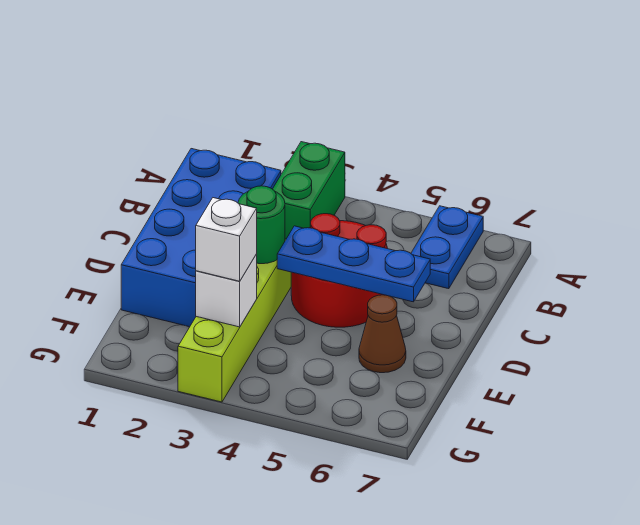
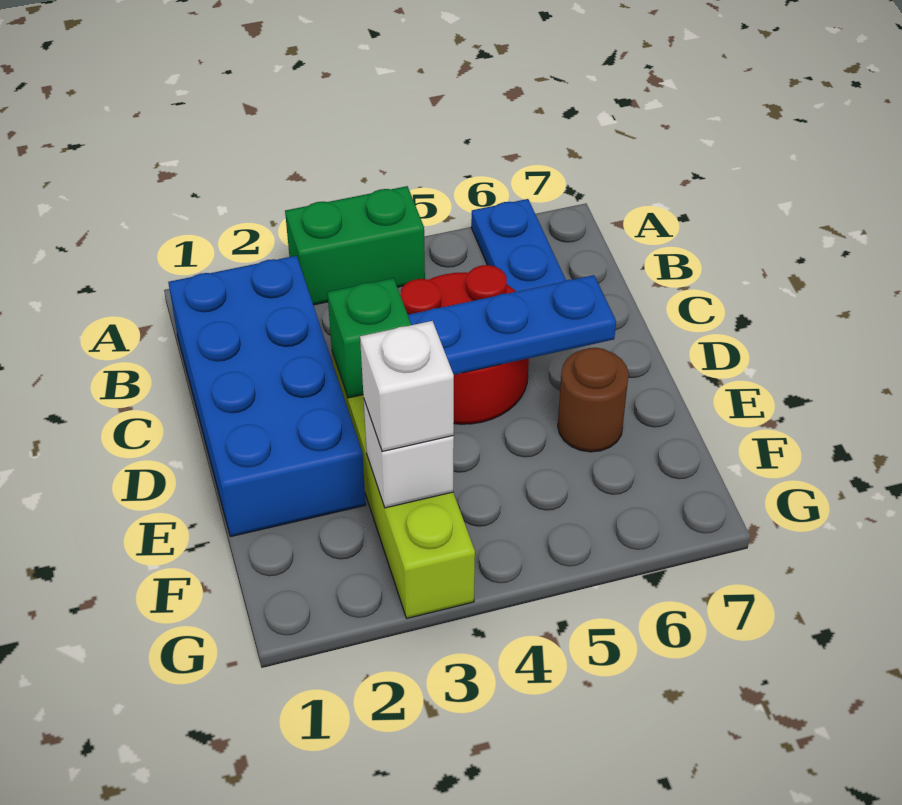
green brick A3:B3 level 1 -> green brick A3:A4 level 1
green round brick D3 level 2 -> green brick D3 level 2
brown cone E6 level 1 -> brown round brick E6 level 1

